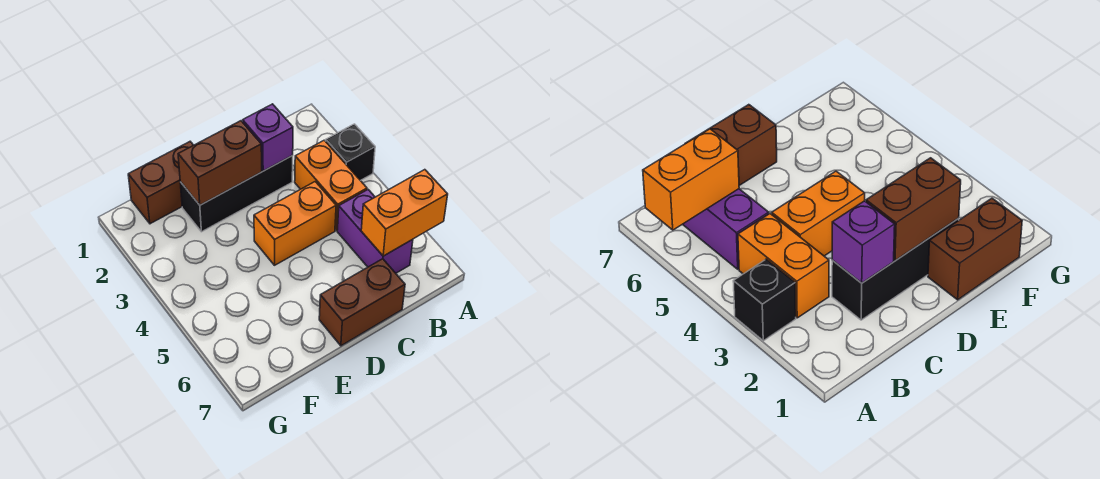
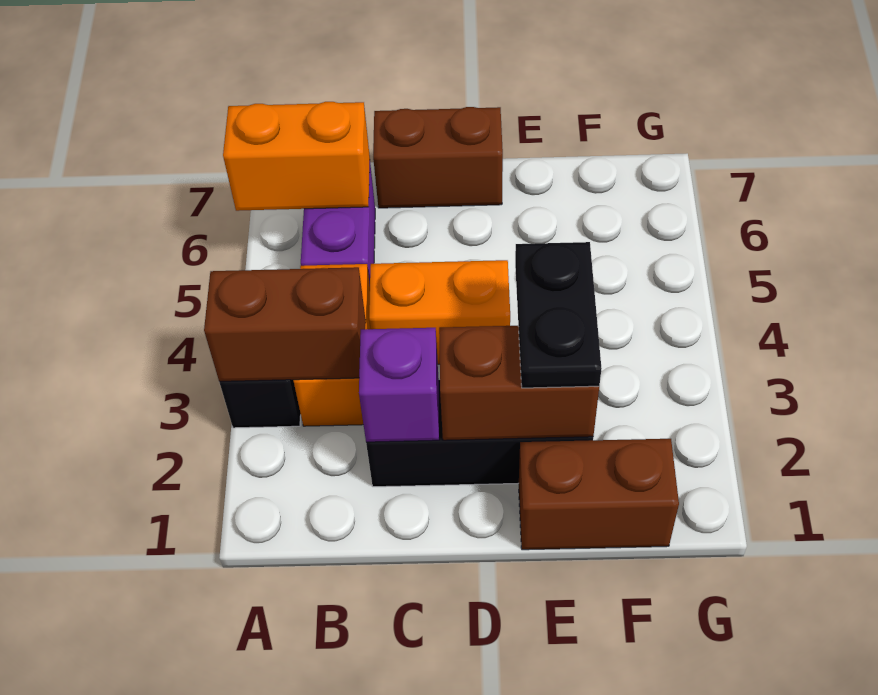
none -> brown brick A3:B3 level 2
none -> black plate E2:E3 level 3

